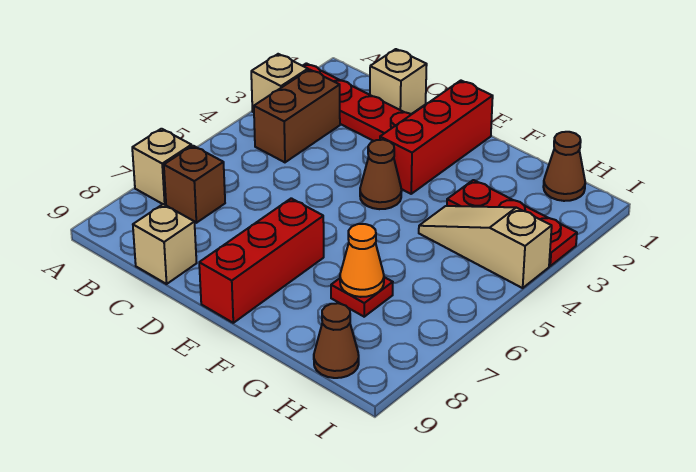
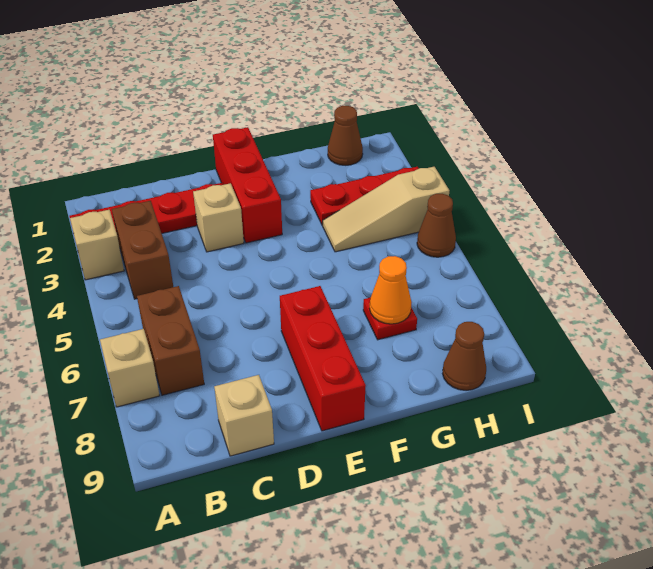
brown brick B7 level 1 -> brown brick B6:B7 level 1
tan brick C1 level 1 -> tan brick D3 level 1
brown cone E4 level 1 -> brown cone I5 level 1

